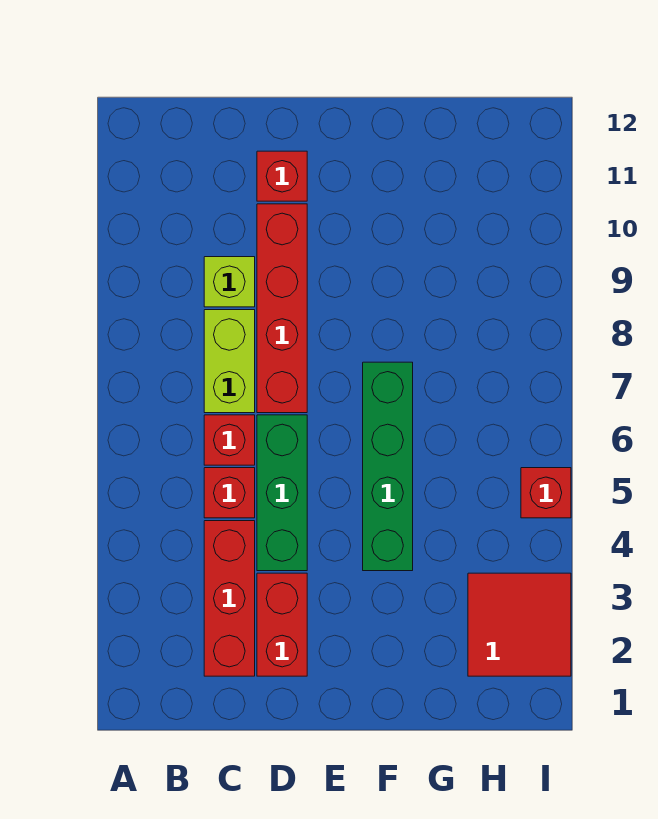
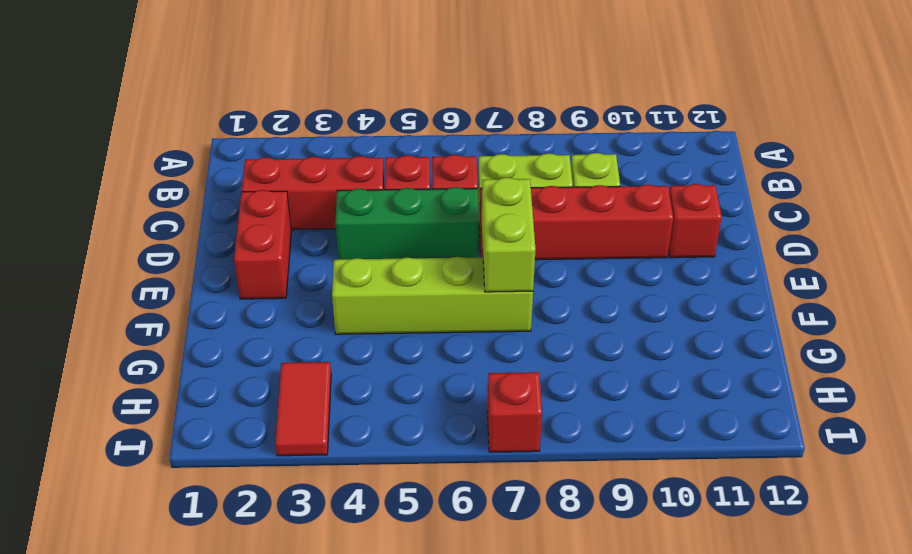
red brick D2:D3 level 1 -> red brick D2:E2 level 1
none -> lime brick E7:F7 level 2
green brick F4:F7 level 1 -> lime brick F4:F7 level 1
red tile H2:I3 level 1 -> red tile H3:I3 level 1
red brick I5 level 1 -> red brick I7 level 1

